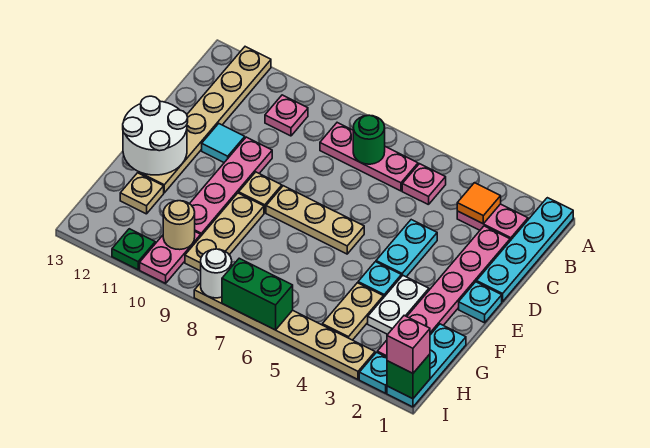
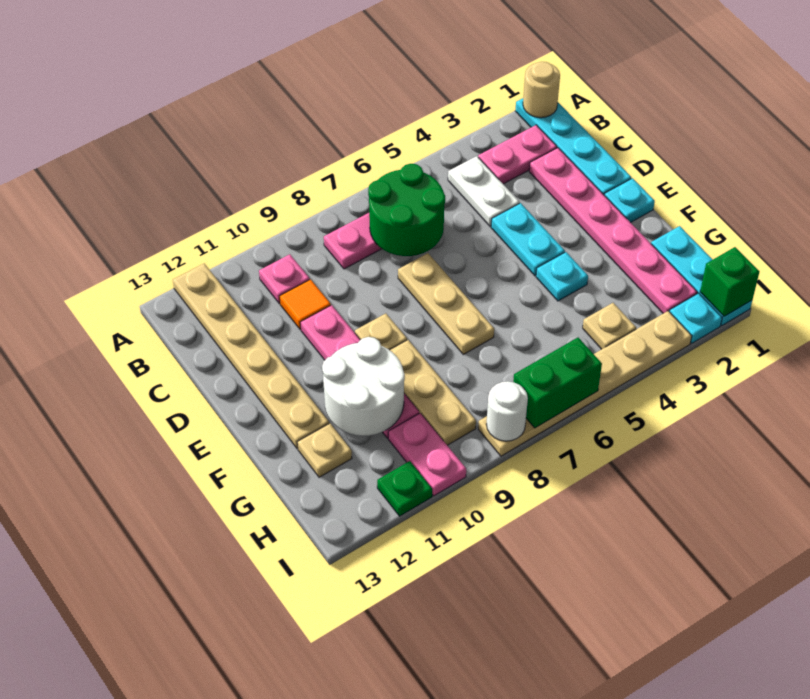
orange tile B3 level 2 -> orange tile C10 level 1
pink plate B5 level 1 -> none
green round brick B7 level 2 -> green round brick B6:C7 level 2
cyan tile D11 level 1 -> none
tan plate E6:E8 level 1 -> tan plate D7:F7 level 1
white round brick E12:F13 level 2 -> white round brick F10:G11 level 2
white plate F3:G3 level 1 -> white plate B4:C4 level 1
tan plate G4:H4 level 1 -> tan plate H4 level 1
tan round brick H10 level 2 -> tan round brick A1 level 2
pink brick I1 level 3 -> none

